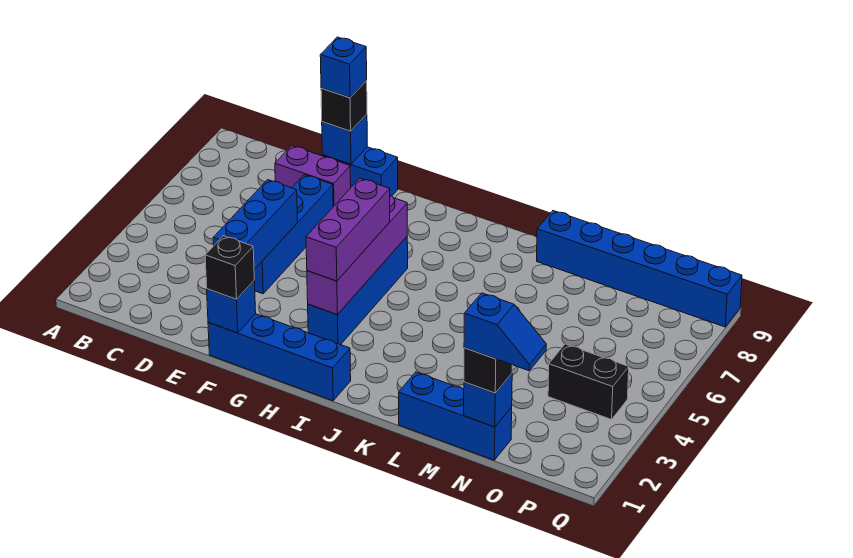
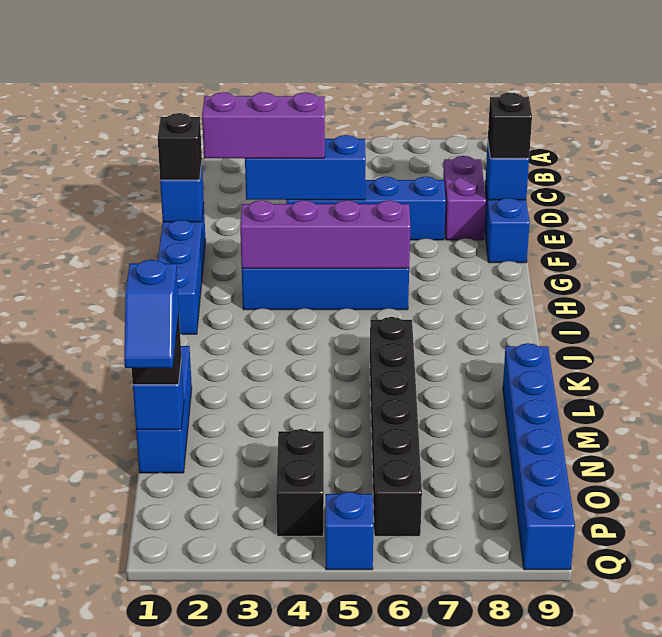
blue brick E9 level 4 -> blue brick Q5 level 1
purple brick H3:H5 level 3 -> purple brick E2:E4 level 3
none -> black brick K6:P6 level 1

